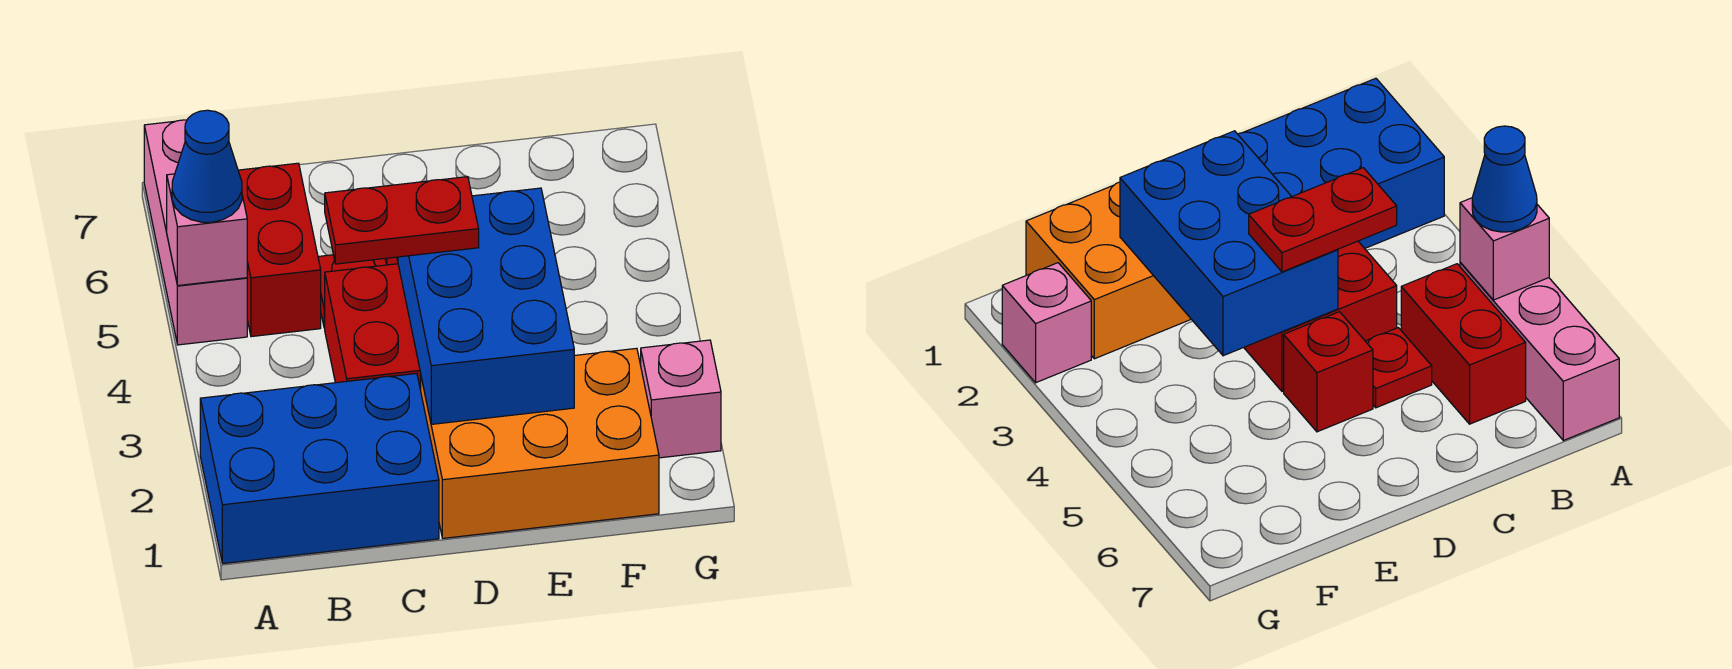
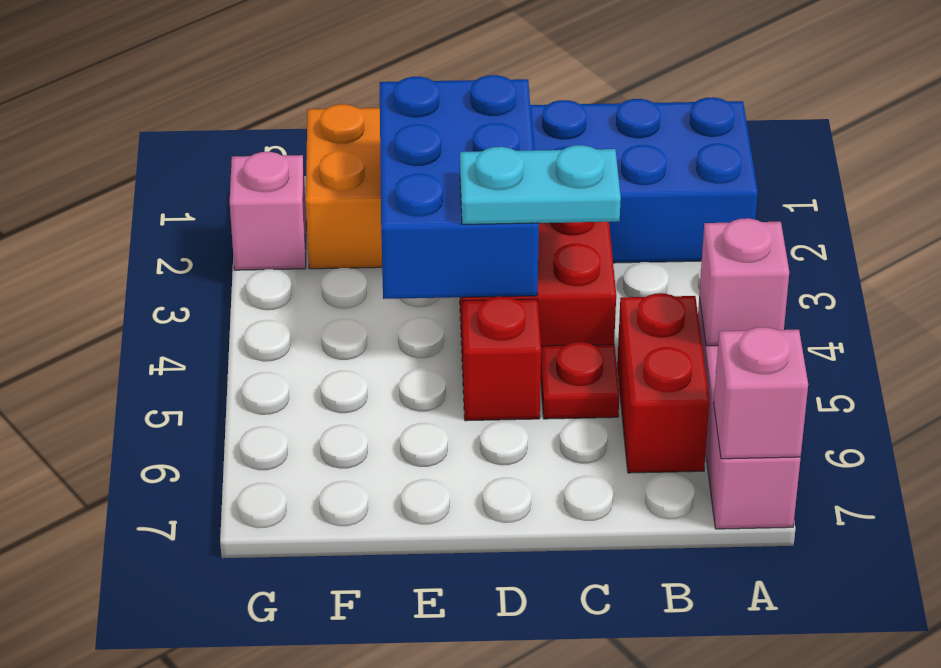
blue cone A5 level 3 -> none
none -> pink brick A7 level 2
red plate C4:D4 level 3 -> cyan plate C4:D4 level 3

